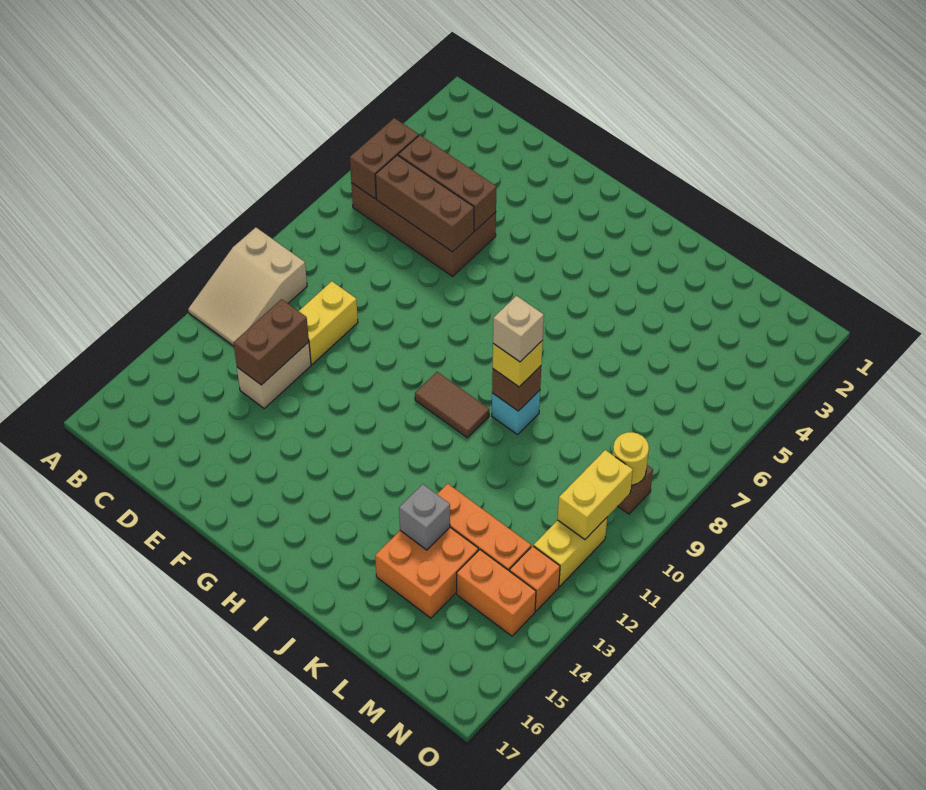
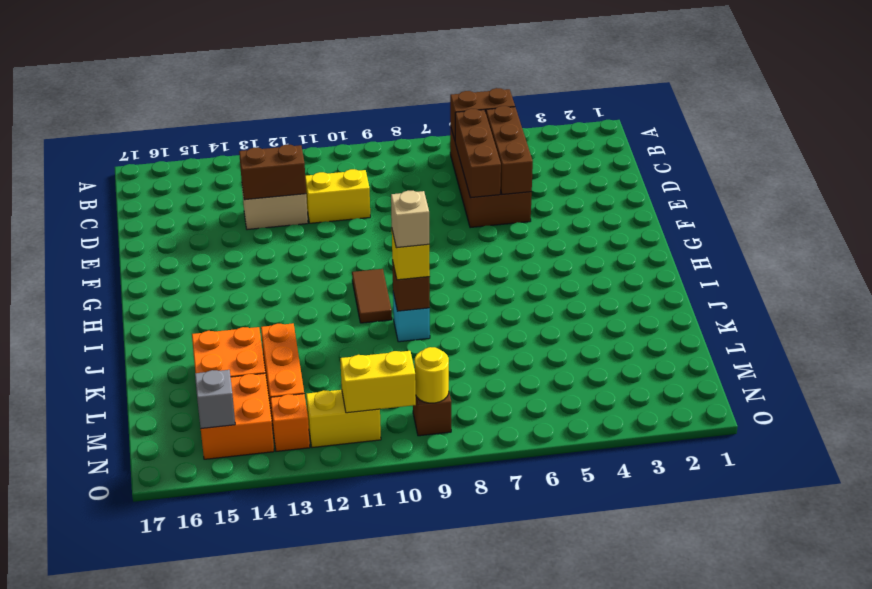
tan slope A10:B12 level 1 top 10 -> none
grey brick K14 level 2 -> grey brick N15 level 2
orange brick M14:N14 level 1 -> orange brick M14:N15 level 1

